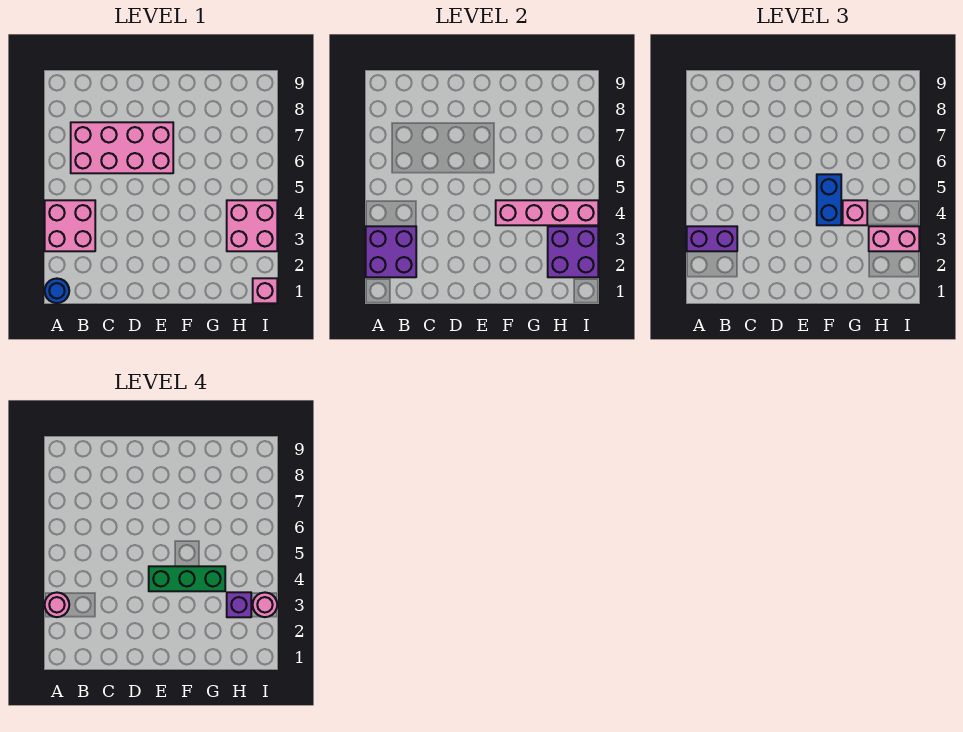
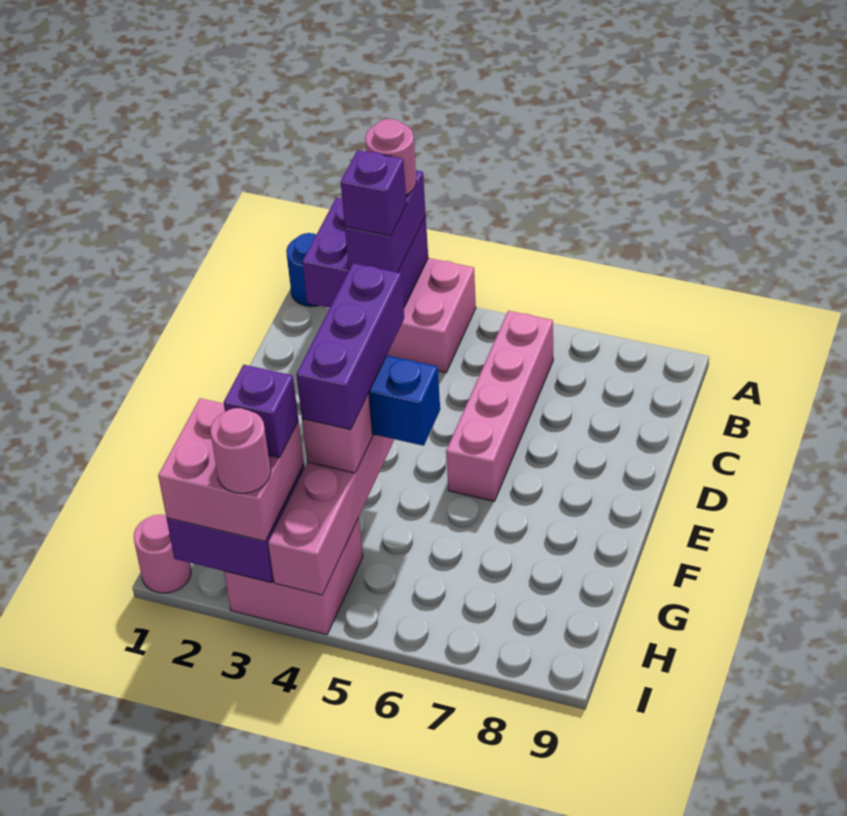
none -> purple brick B3 level 4
pink brick B6:E7 level 1 -> pink brick B6:E6 level 1
green brick E4:G4 level 4 -> purple brick E4:G4 level 4
pink brick H3:I3 level 3 -> pink brick H2:I3 level 3
pink brick I1 level 1 -> pink round brick I1 level 1

